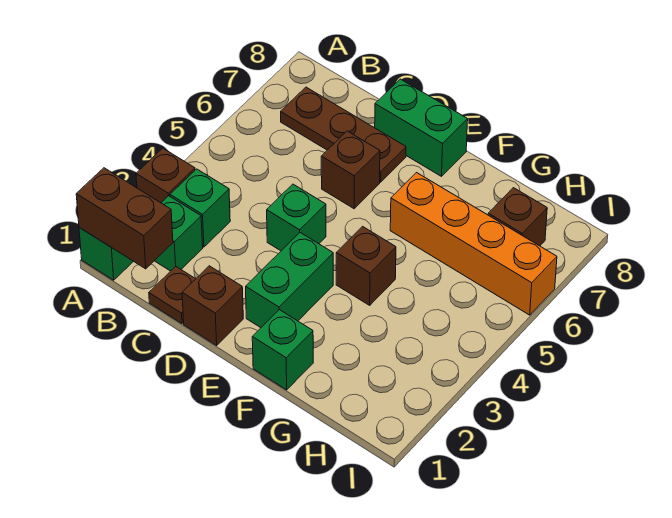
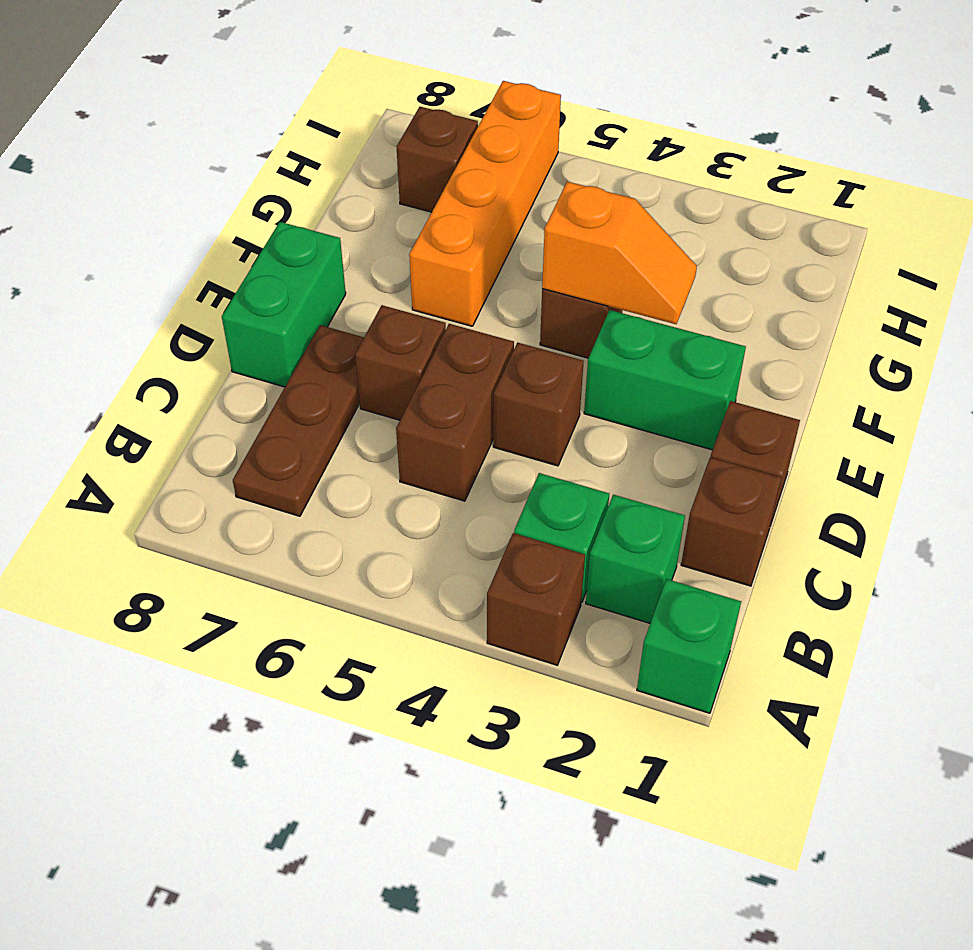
brown brick A1:B1 level 2 -> brown brick C5:D5 level 1
brown plate C1 level 1 -> brown brick C1 level 1
green brick D4 level 1 -> brown brick D4 level 1
green brick F1 level 1 -> none
none -> orange slope F3:F4 level 2 top 4

